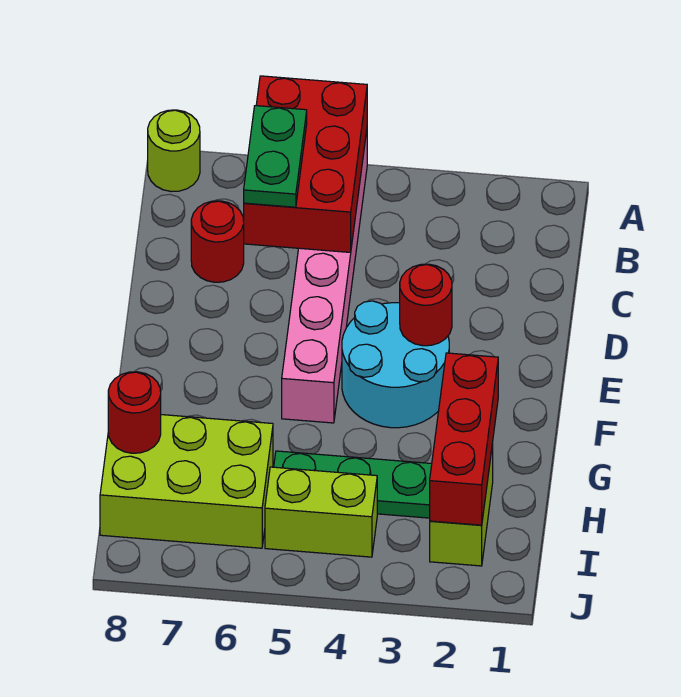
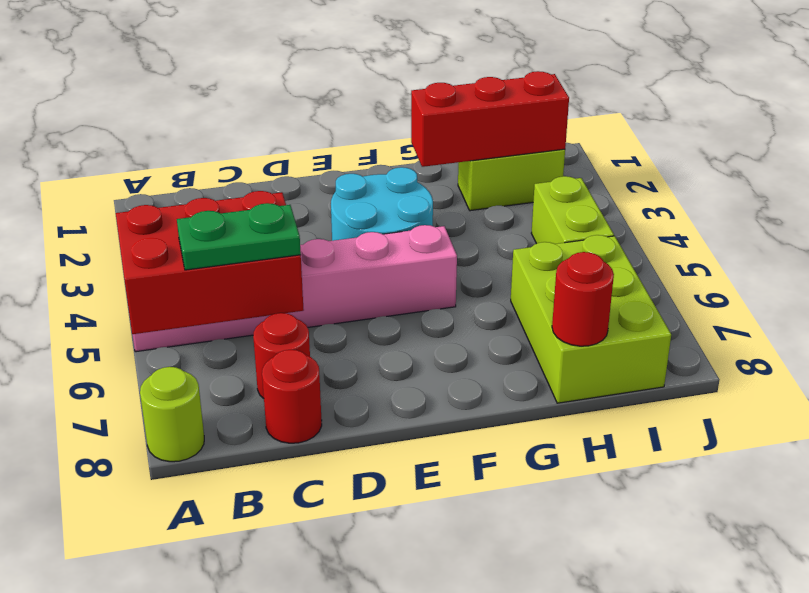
red round brick E3 level 2 -> red round brick C8 level 1
green plate H3:H5 level 1 -> none

